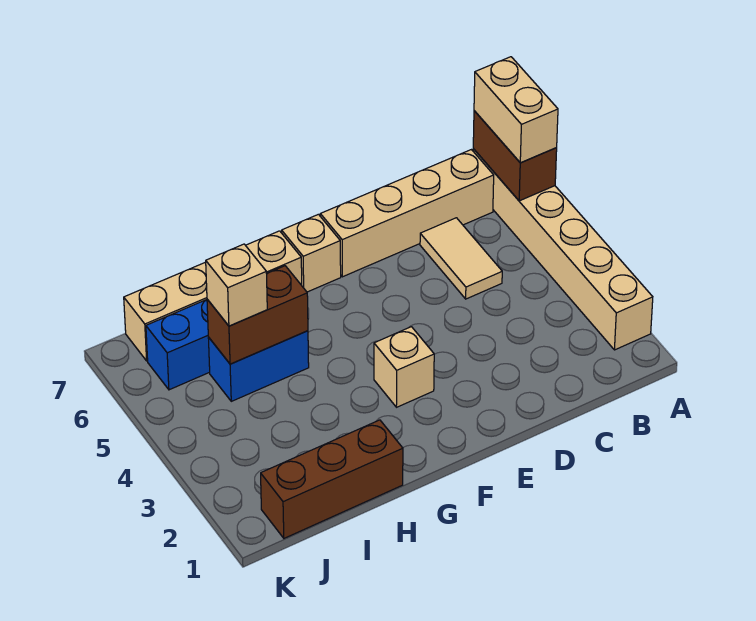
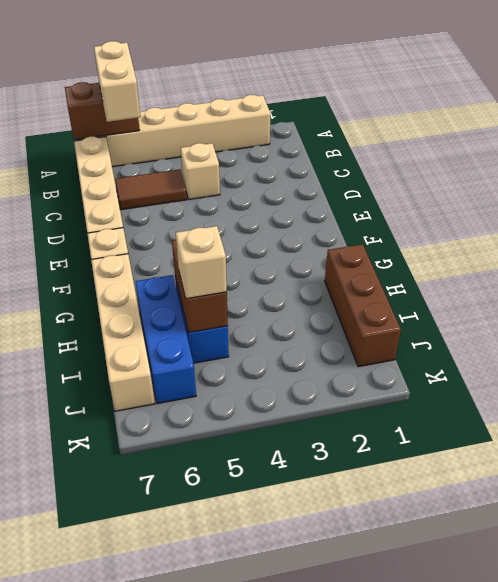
tan brick A6:A7 level 3 -> tan brick A6:B6 level 3
tan tile C5:C6 level 1 -> brown tile C5:C6 level 1
tan brick F3 level 1 -> tan brick C4 level 1

